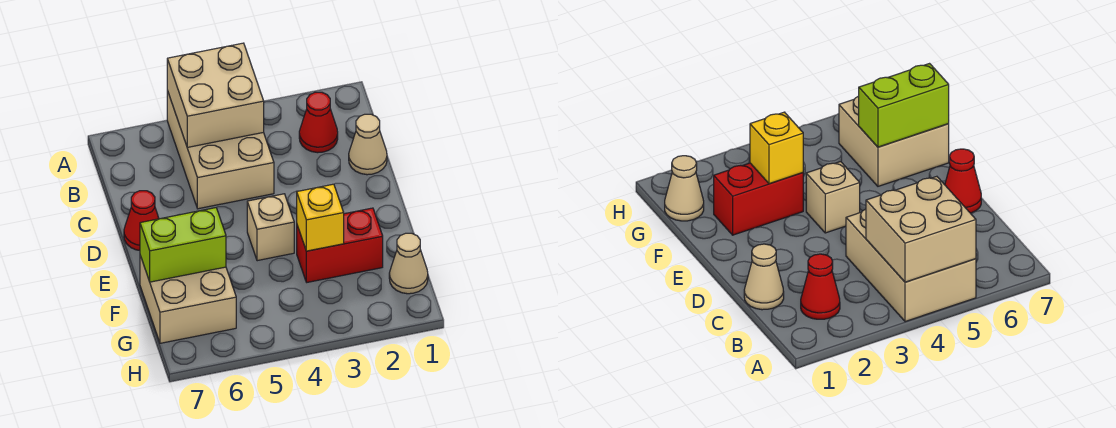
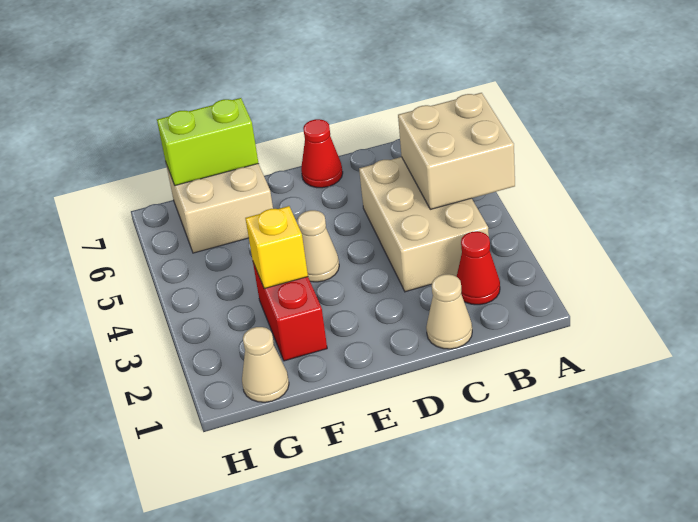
tan brick A4:C5 level 1 -> tan brick B3:C5 level 1
tan brick E4 level 1 -> tan cone E4 level 1
lime brick F6:F7 level 2 -> lime brick F7:G7 level 2

